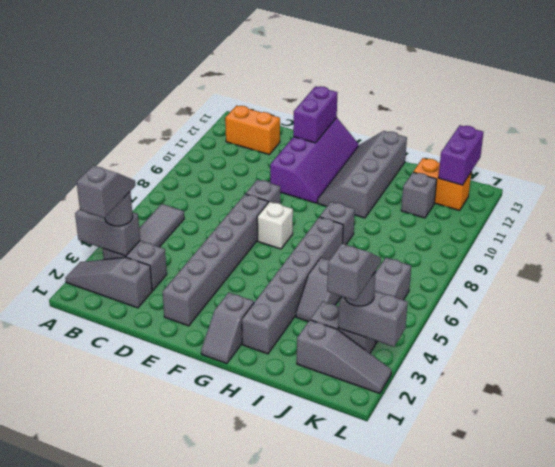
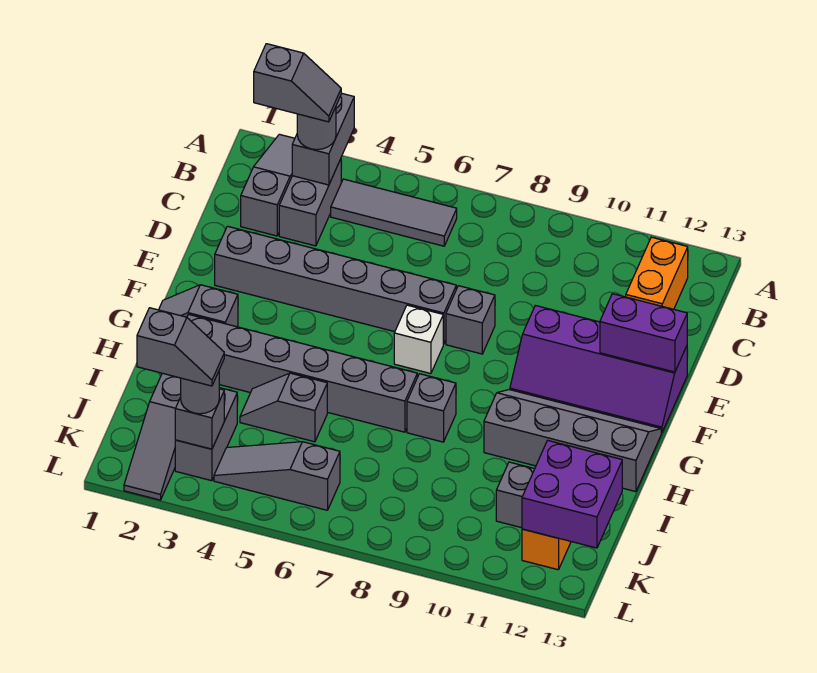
grey brick K3:L3 level 2 -> grey brick K3 level 2
purple brick K12:K13 level 2 -> purple brick J12:K13 level 2

